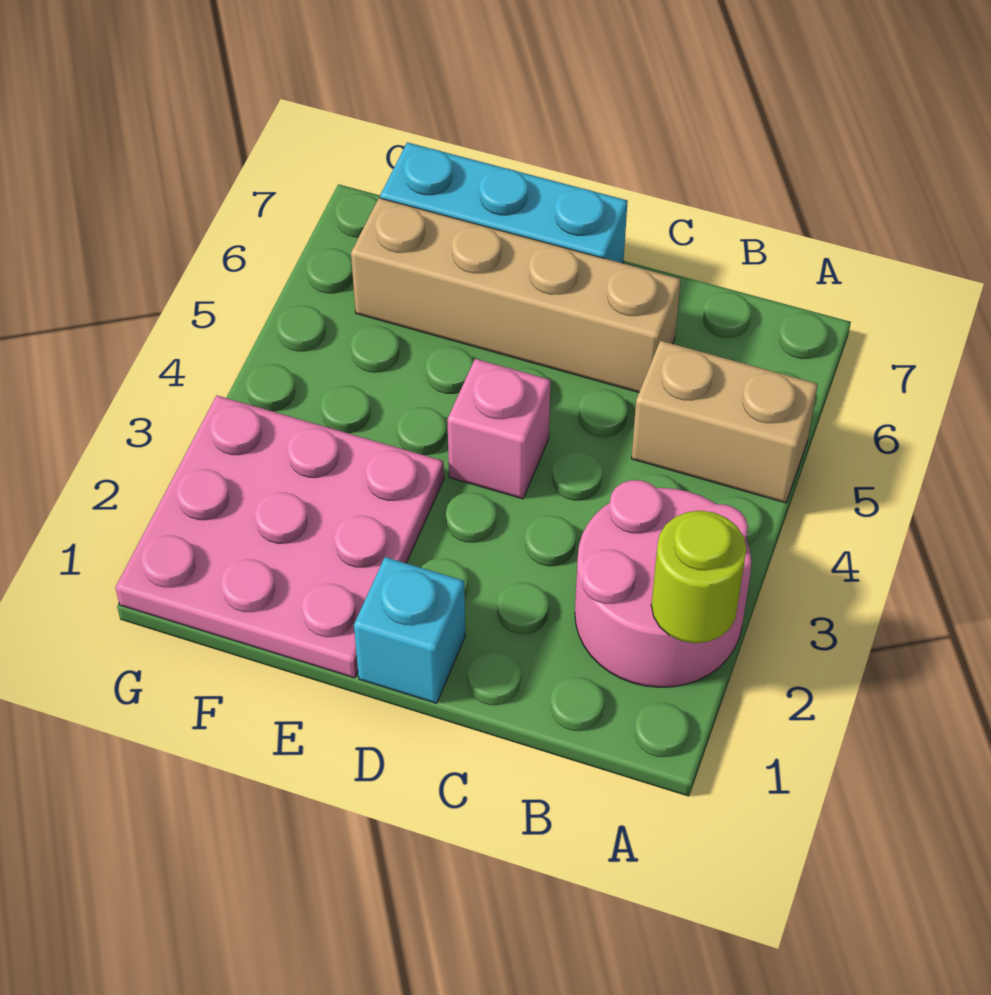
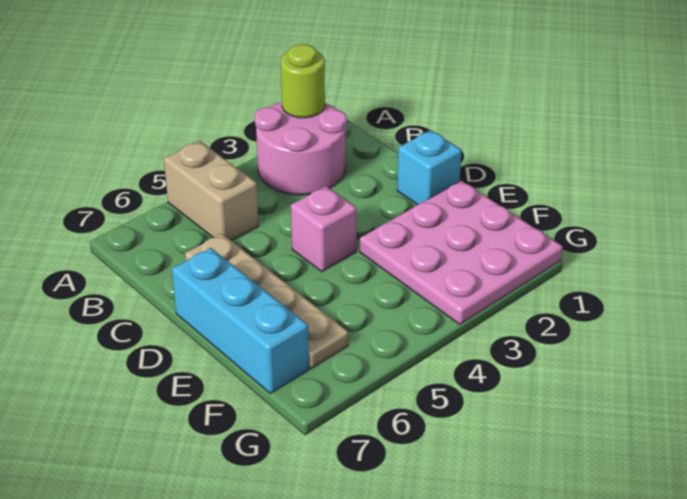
tan brick C6:F6 level 1 -> tan plate C6:F6 level 1

